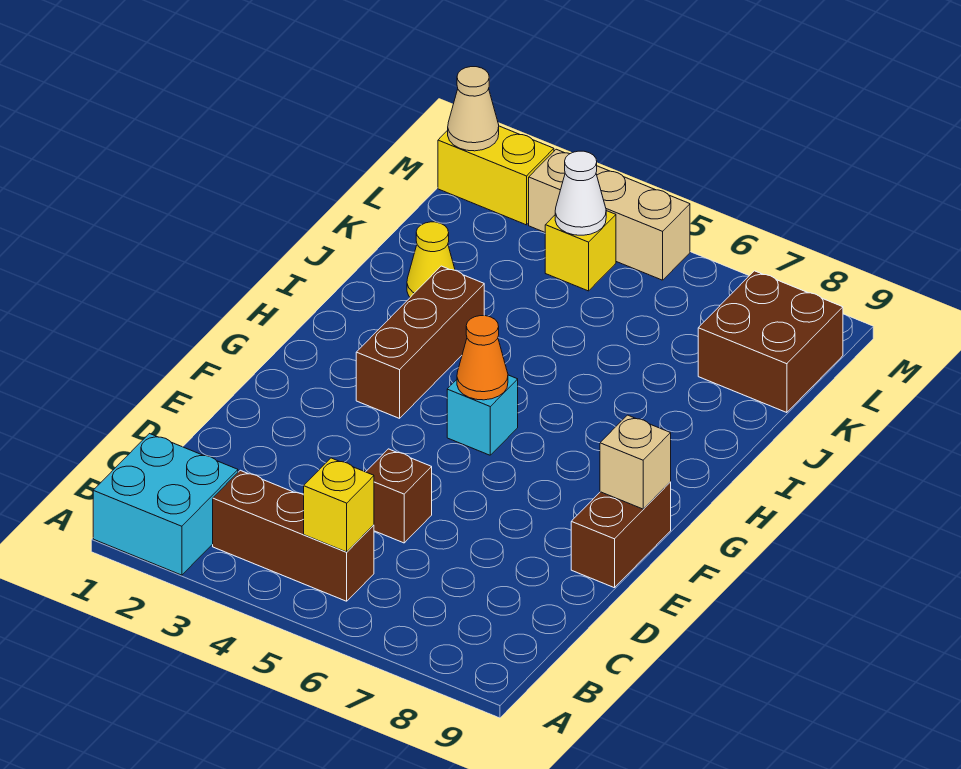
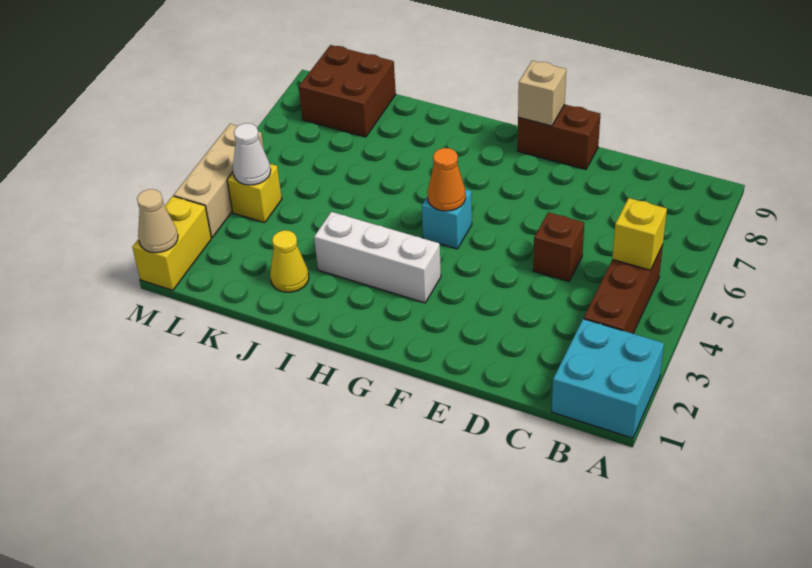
brown brick G3:I3 level 1 -> white brick G3:I3 level 1

